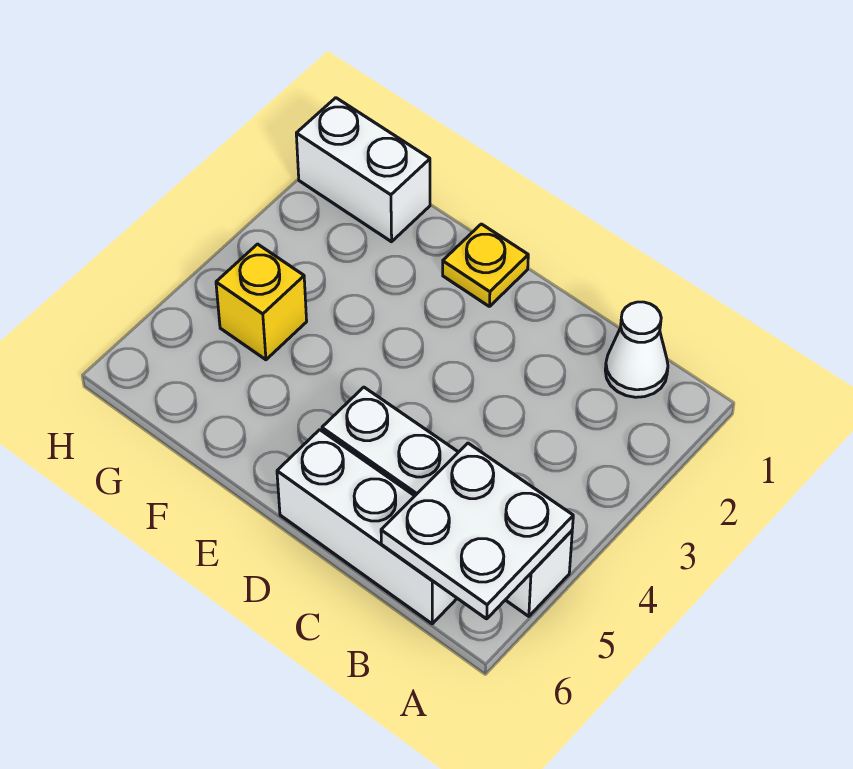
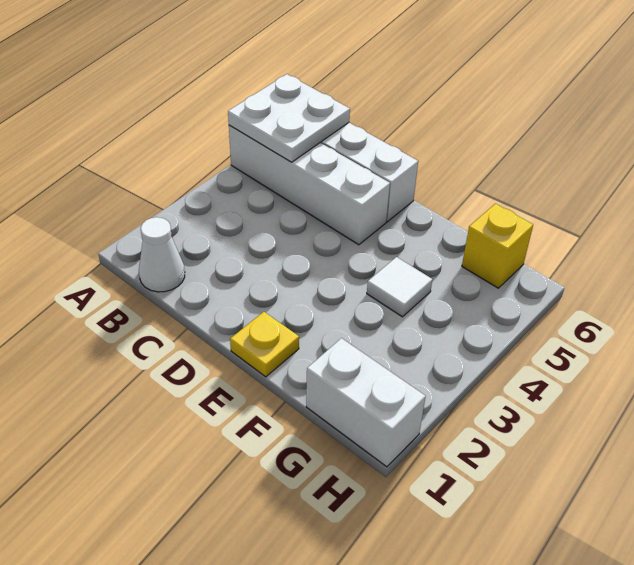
none -> white tile F4 level 1
yellow brick G4 level 1 -> yellow brick G6 level 1

